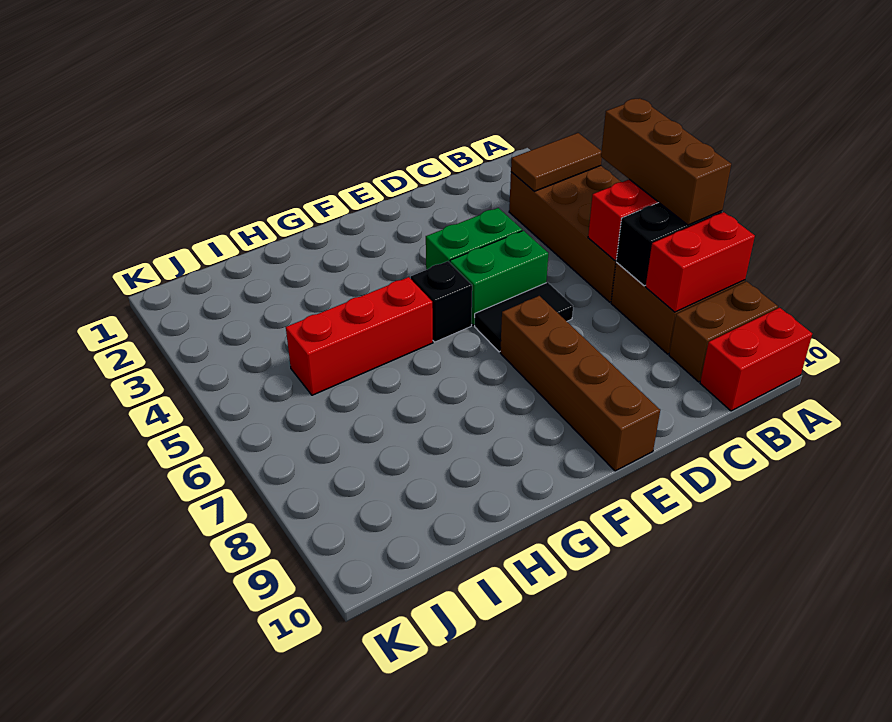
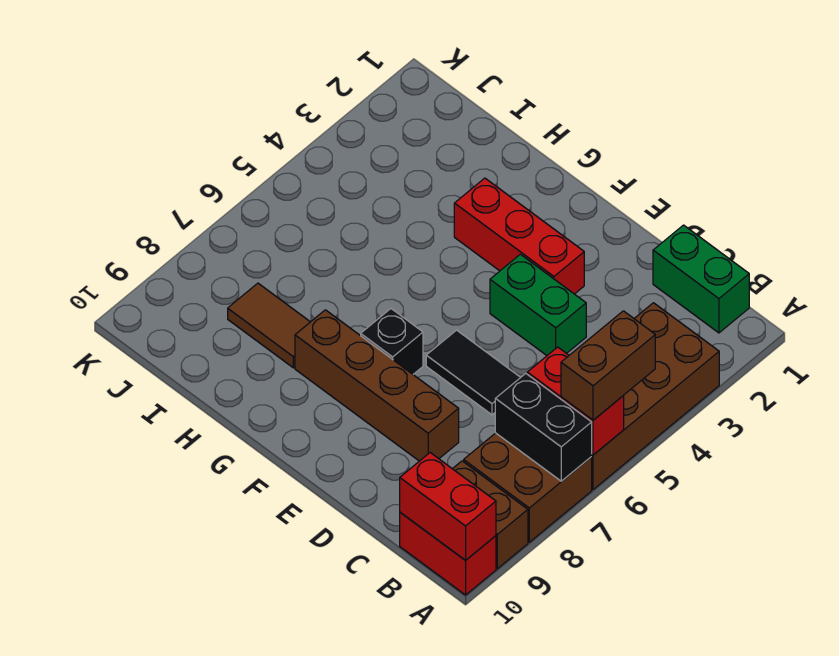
brown tile A3:B3 level 2 -> brown tile H8:I8 level 1
brown brick A5:A7 level 3 -> brown brick A5:A6 level 3
red brick A8:B8 level 2 -> red brick A10:B10 level 2
green brick D5:E5 level 1 -> green brick B1:C1 level 1
brown brick E7:E10 level 1 -> brown brick D8:G8 level 1
black brick F5 level 1 -> black brick F7 level 1
red brick G5:I5 level 1 -> red brick E3:G3 level 1

